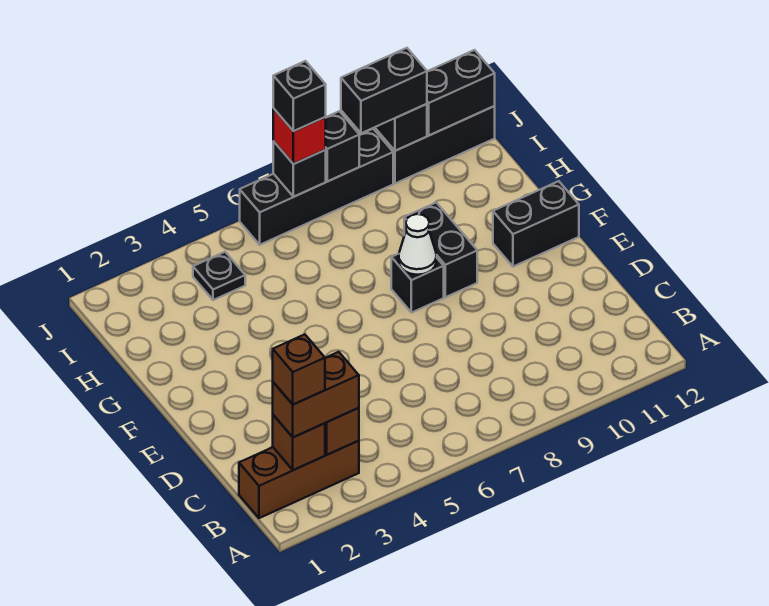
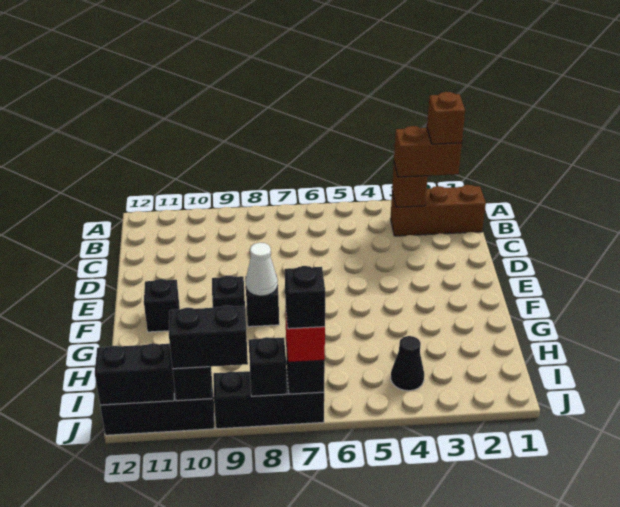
brown brick B2 level 2 -> none
black brick F9:G9 level 1 -> black brick F9 level 1
black brick F11:F12 level 1 -> black brick F11 level 1
black plate I4 level 1 -> black cone I4 level 1
black brick J6:J9 level 1 -> black brick J7:J9 level 1

